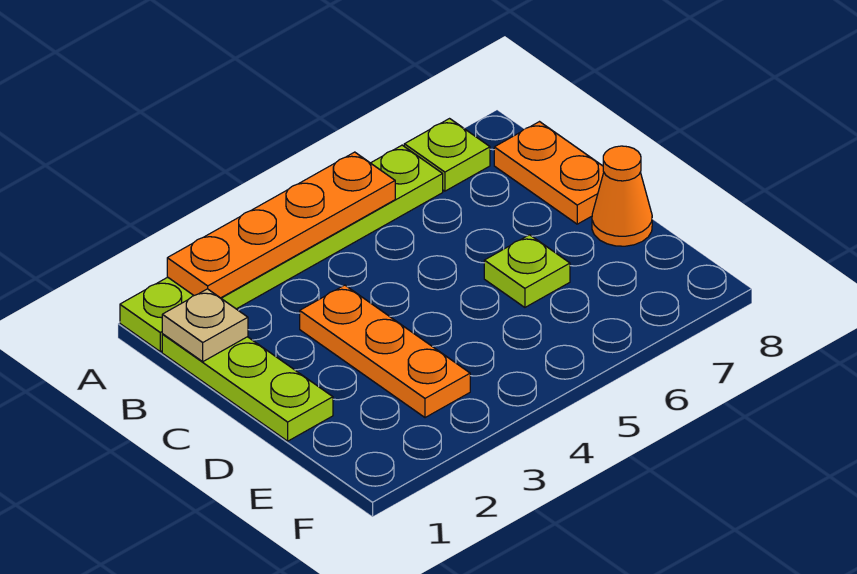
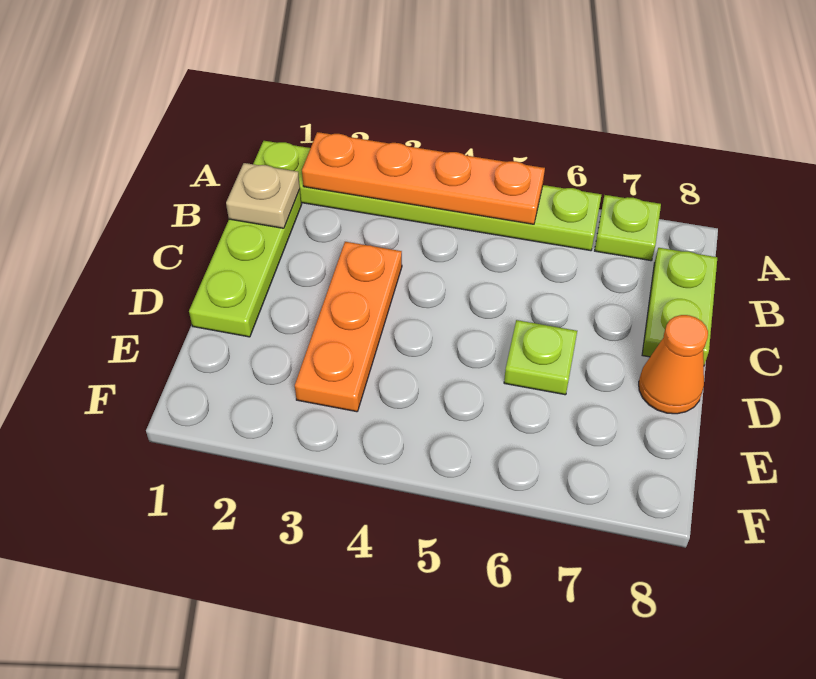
orange plate B8:C8 level 1 -> lime plate B8:C8 level 1

